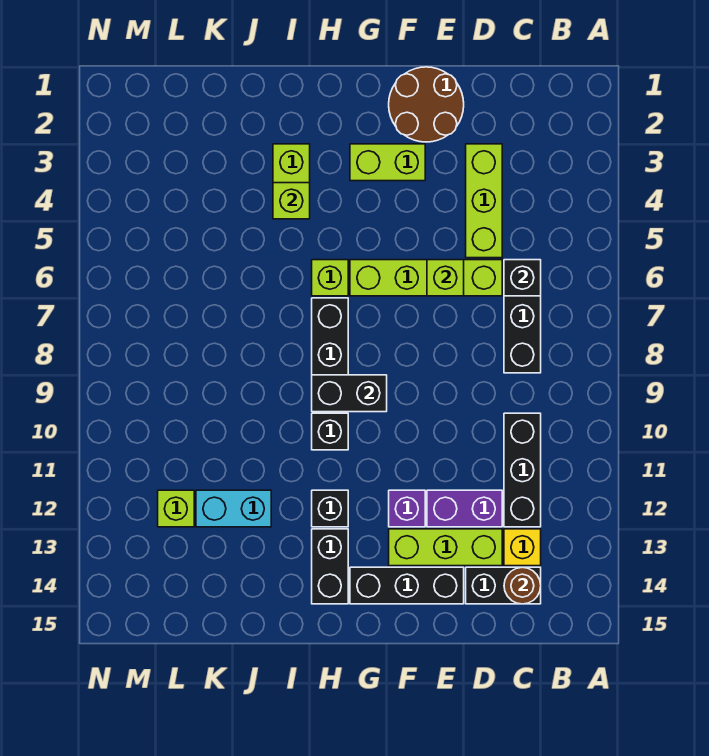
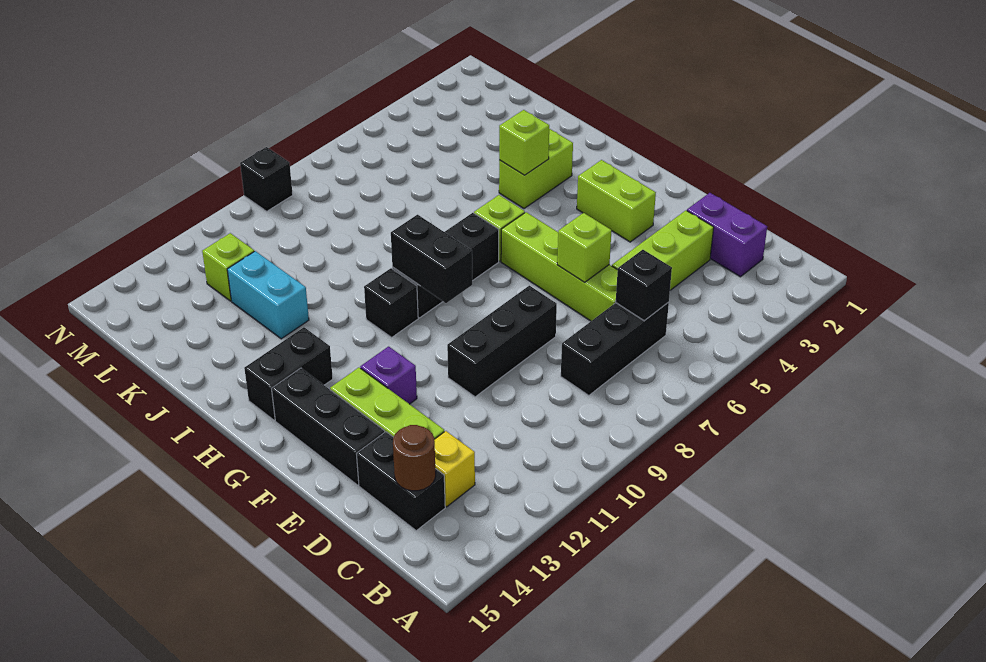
black brick C10:C12 level 1 -> black brick E8:E10 level 1
purple brick D12:E12 level 1 -> purple brick C2:D2 level 1
brown round brick E1:F2 level 1 -> none
black brick H12 level 1 -> black brick N9 level 1

